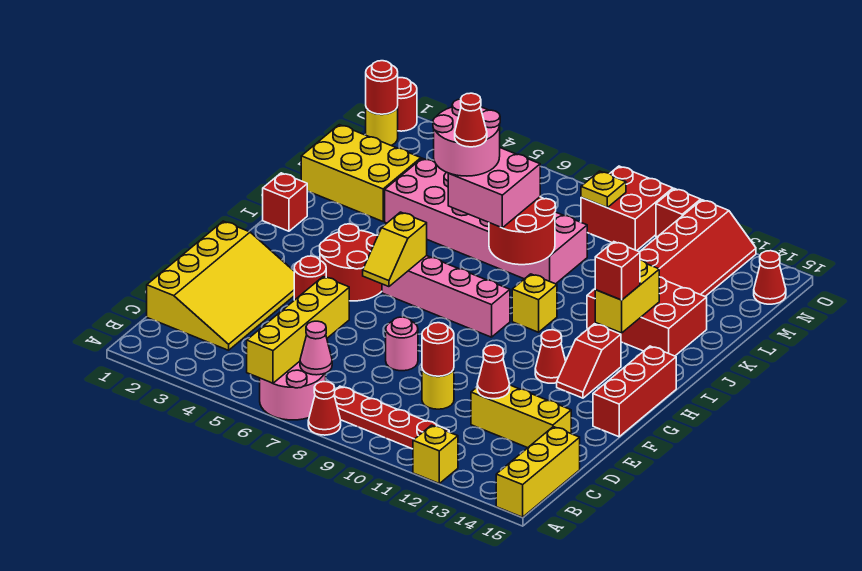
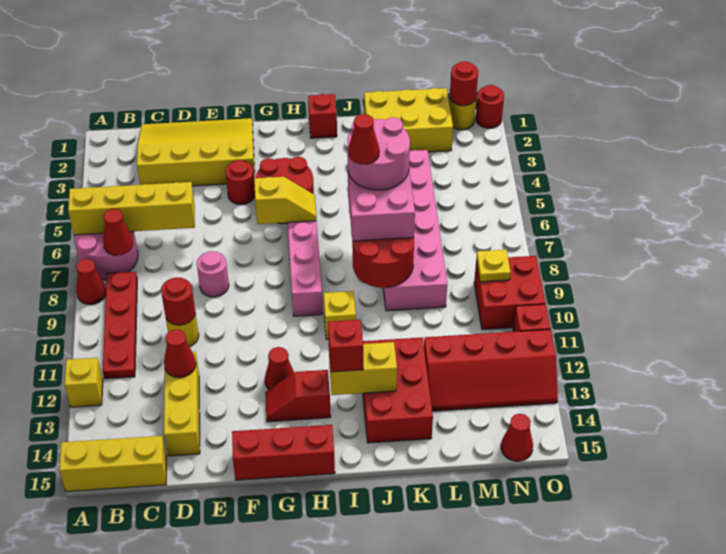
pink cone B7 level 2 -> red cone B7 level 2
yellow slope C1:F3 level 1 top 1 -> yellow slope C1:F3 level 1 top 3
yellow slope G6:H6 level 2 top H -> yellow slope G6:H6 level 2 top G
yellow brick K1:L3 level 1 -> yellow brick K1:M2 level 1

